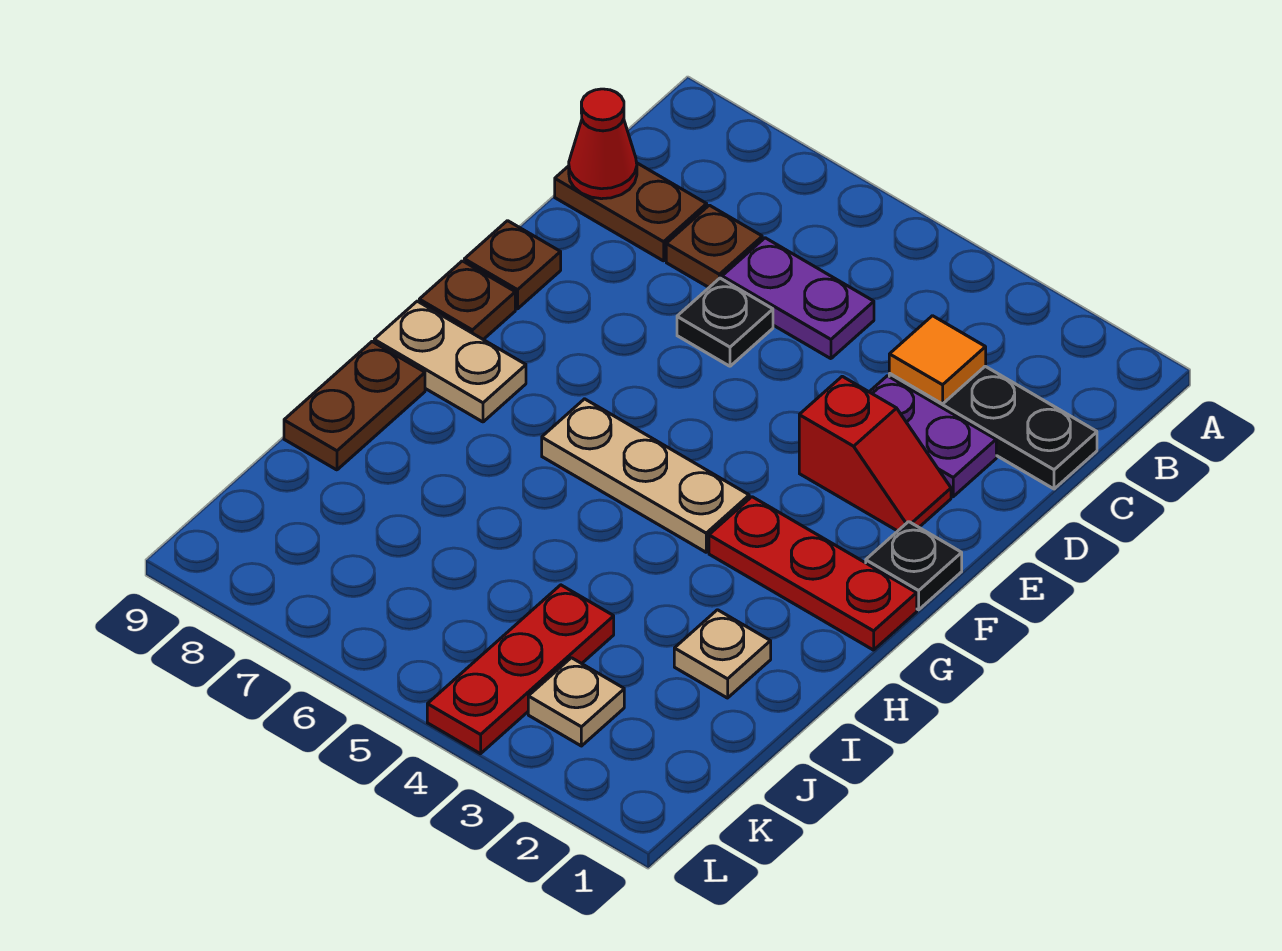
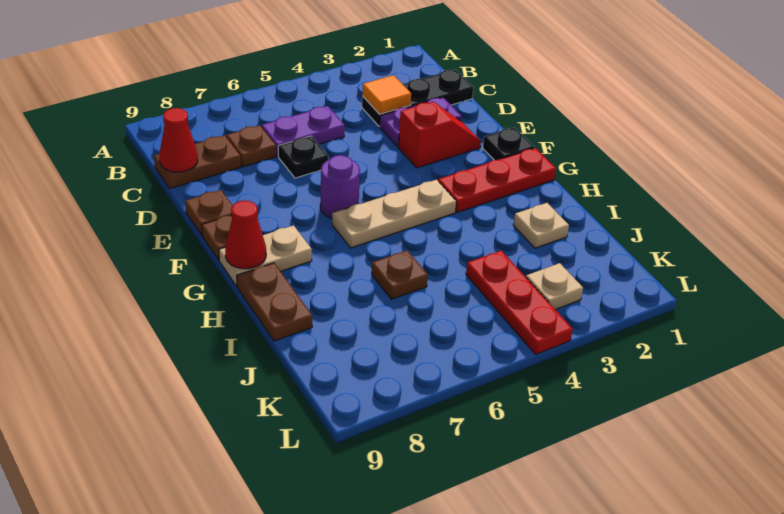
none -> purple round brick F6 level 1
none -> red cone G9 level 2
none -> brown plate I6 level 1

